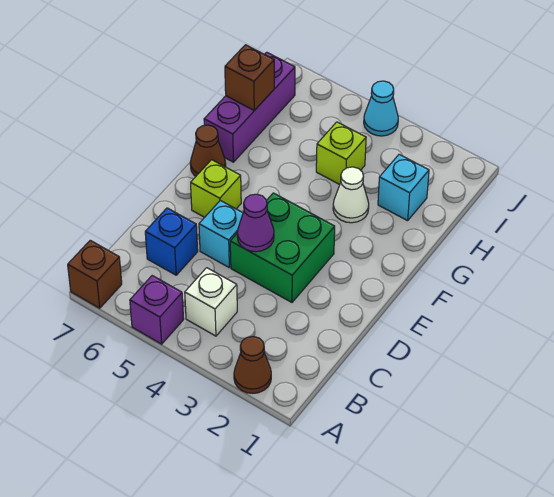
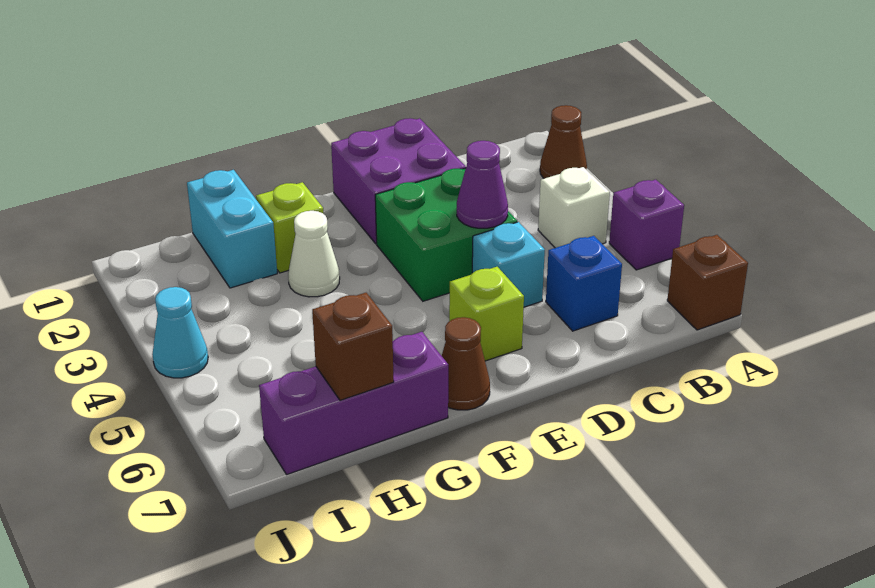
none -> purple brick D1:E2 level 1
cyan brick H2 level 1 -> cyan brick H1:H2 level 1
lime brick H4 level 1 -> lime brick G2 level 1

